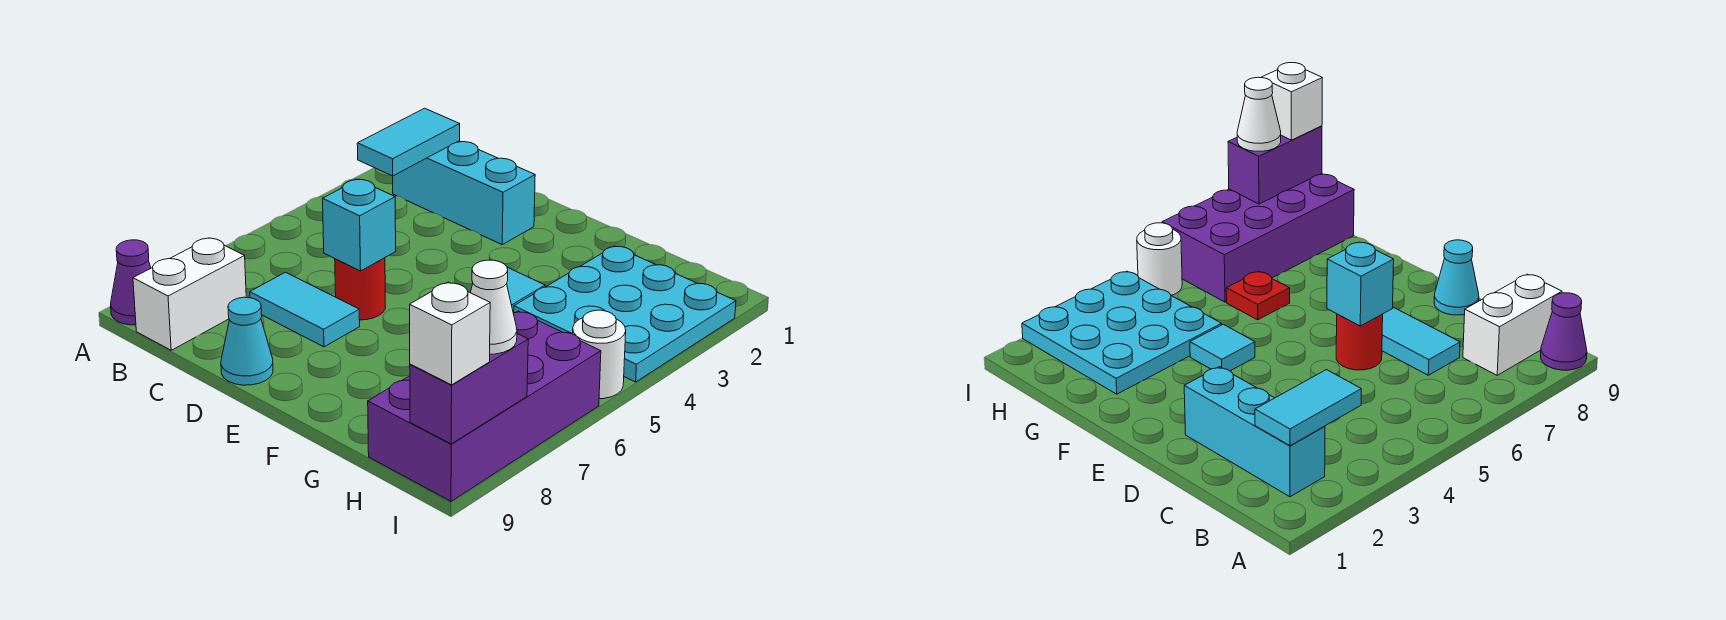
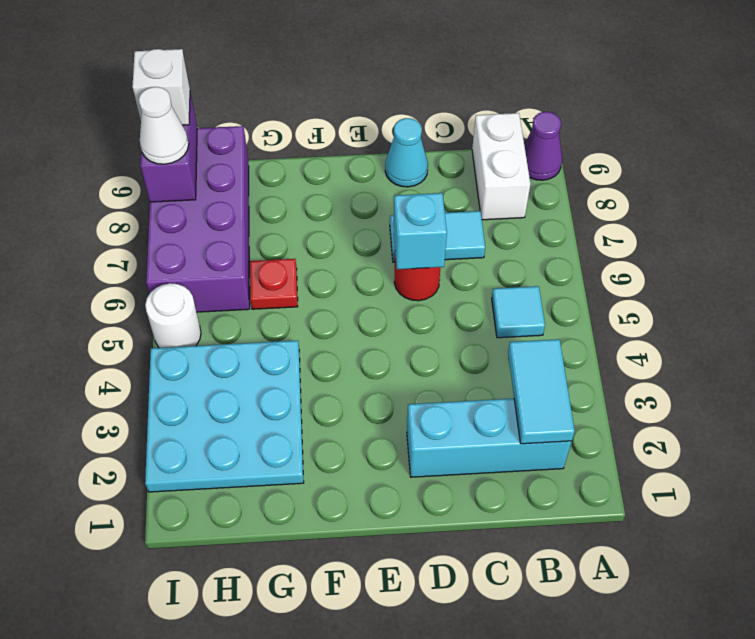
cyan tile F4 level 1 -> cyan tile B5 level 1

